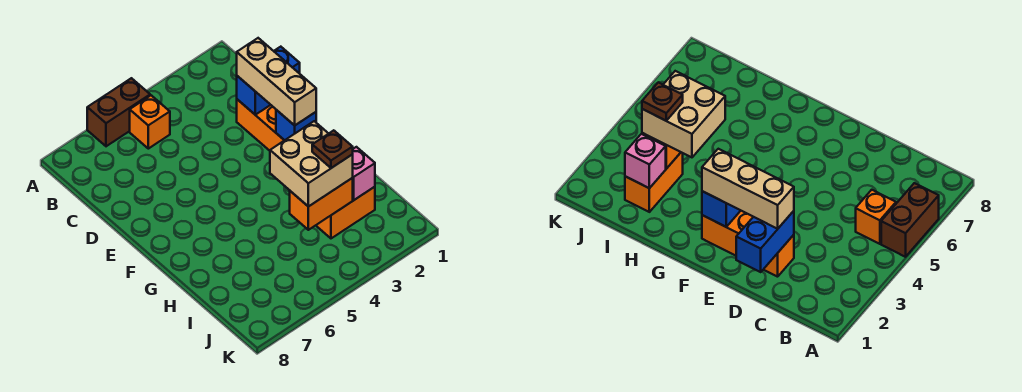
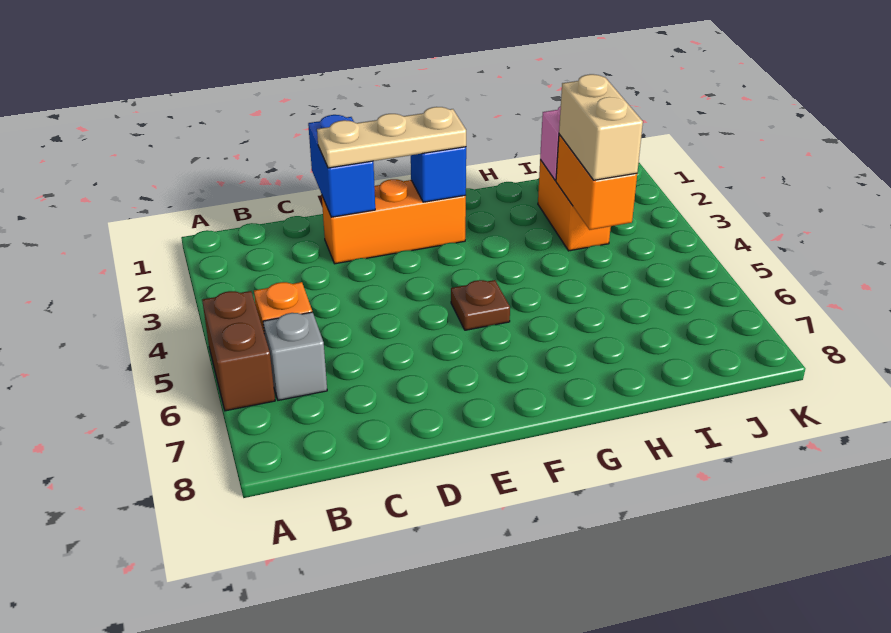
none -> grey brick B6 level 1
tan brick D2:F2 level 3 -> tan plate D2:F2 level 3
tan brick H3:I4 level 3 -> tan brick I3:I4 level 3
brown plate I3 level 4 -> brown plate F5 level 1

